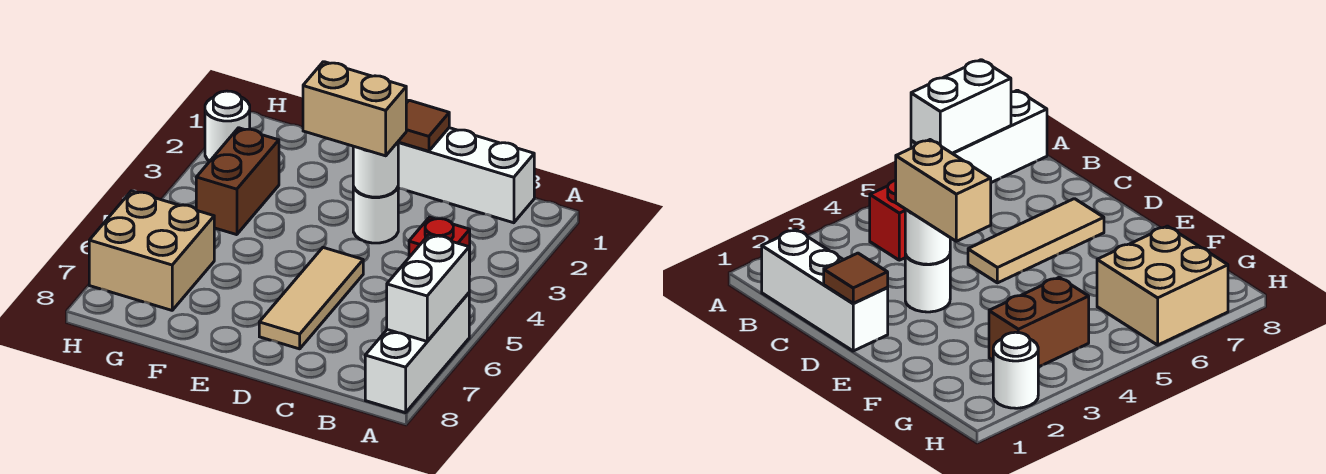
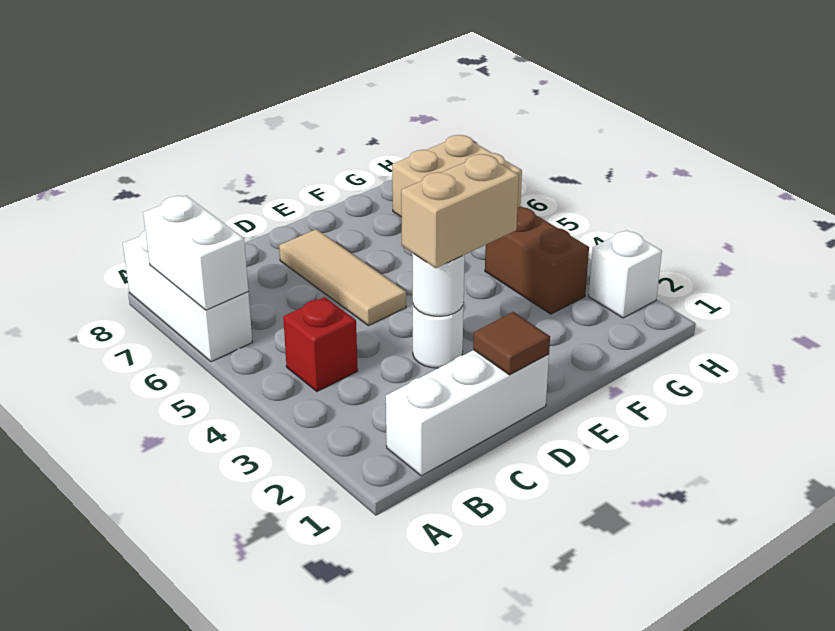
white round brick H2 level 1 -> white brick H2 level 1

